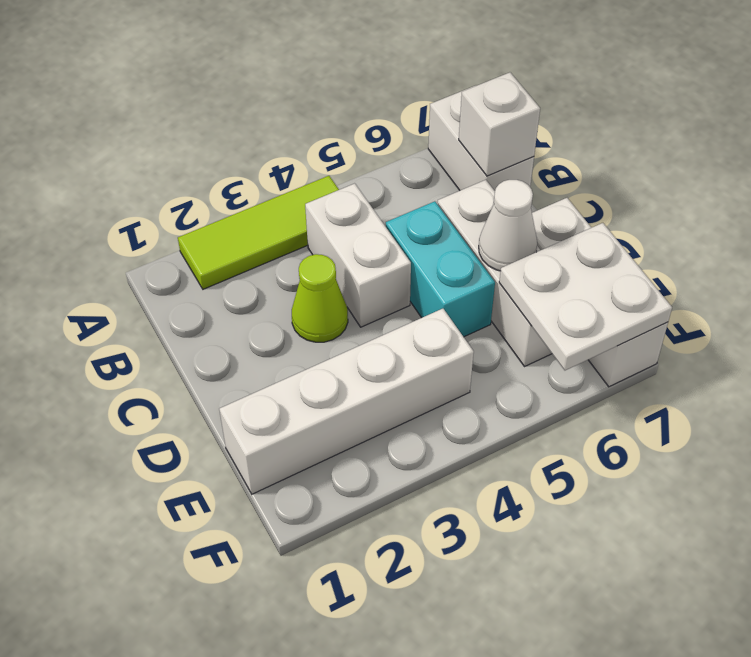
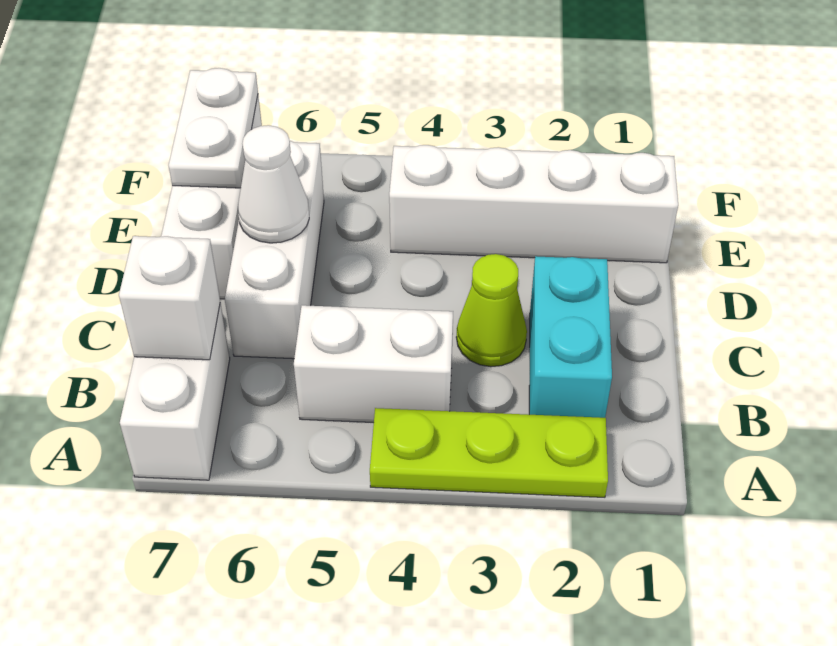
lime tile A2:A4 level 1 -> lime plate A2:A4 level 1
white brick B4:C4 level 1 -> white brick B4:B5 level 1
cyan brick C5:D5 level 1 -> cyan brick B2:C2 level 1
white plate E6:F7 level 2 -> white plate E7:F7 level 2

